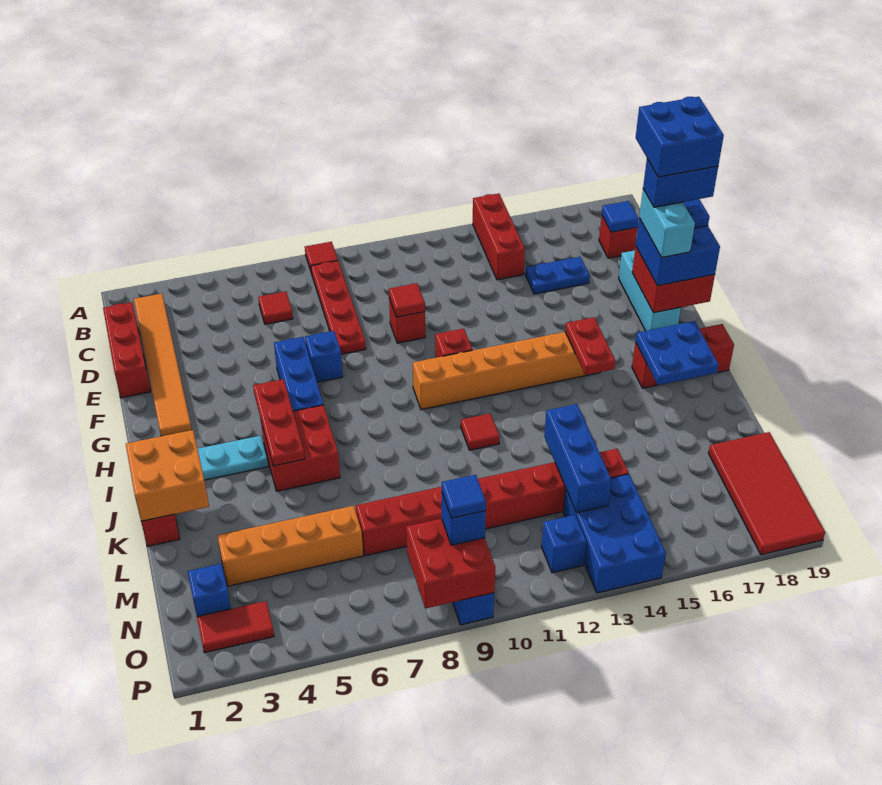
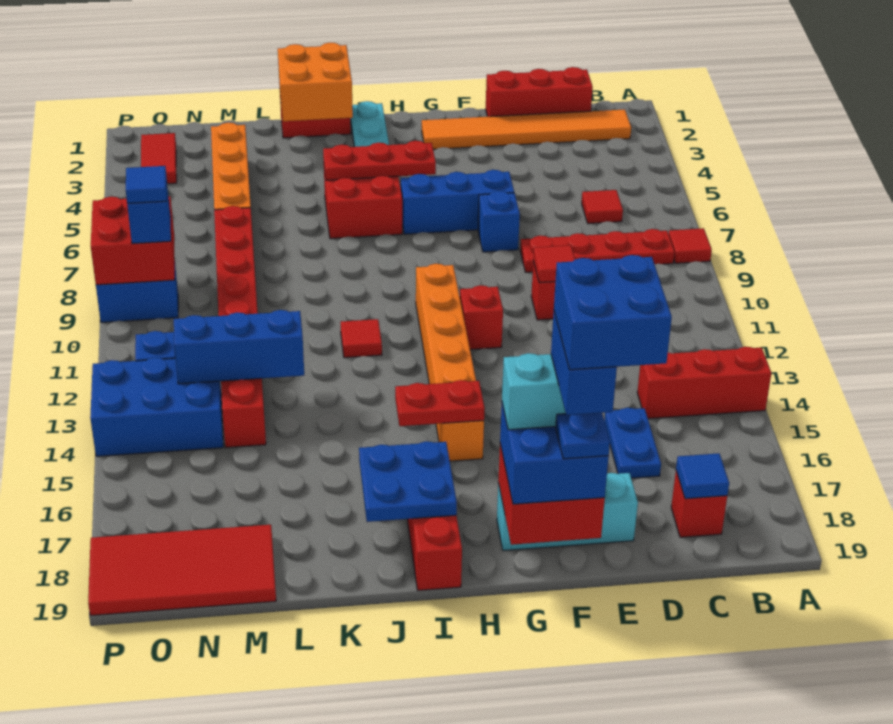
blue brick N2 level 1 -> none

